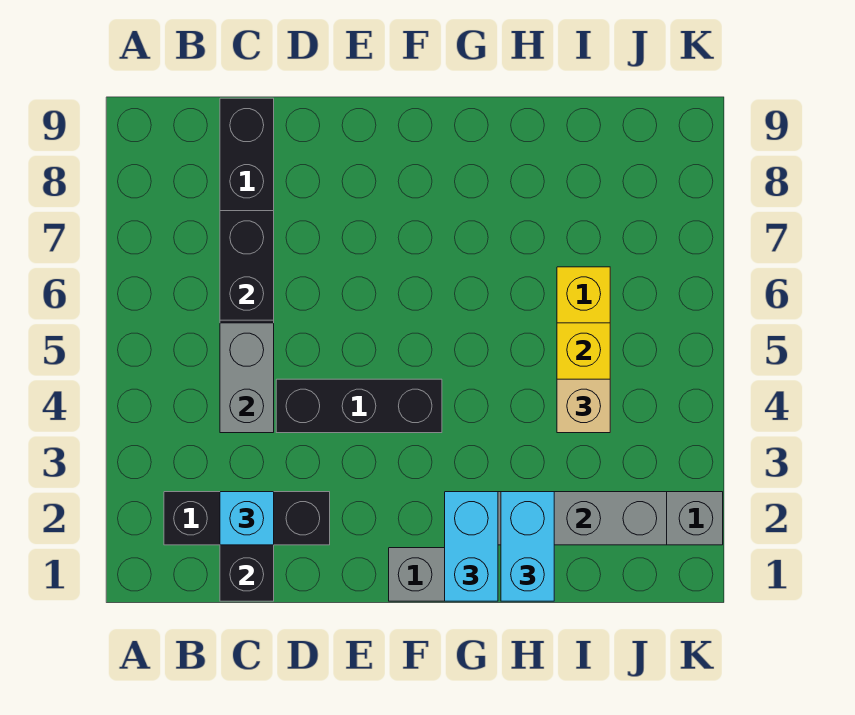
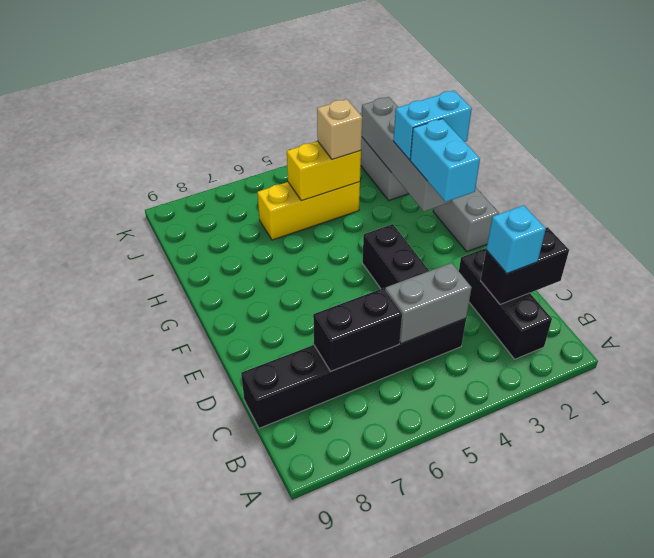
cyan brick G1:G2 level 3 -> cyan brick F2:G2 level 3

